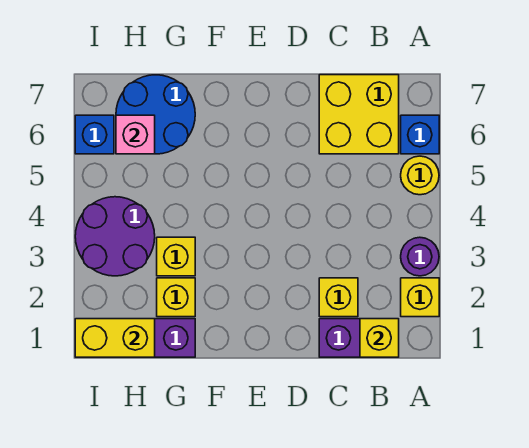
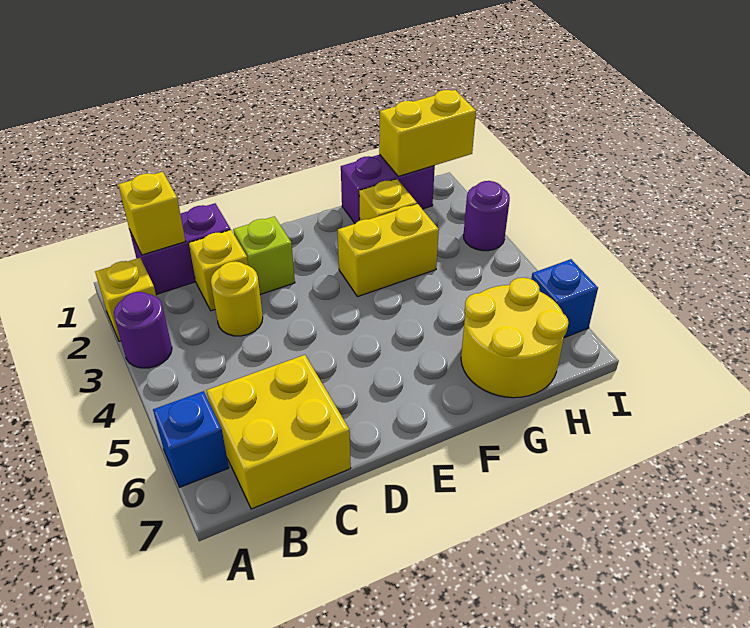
yellow round brick A5 level 1 -> yellow round brick C3 level 1
none -> lime brick D2 level 1
yellow brick G3 level 1 -> yellow brick F3:G3 level 1
blue round brick G6:H7 level 1 -> yellow round brick G6:H7 level 1
purple round brick H3:I4 level 1 -> purple round brick I3 level 1
pink brick H6 level 2 -> none

